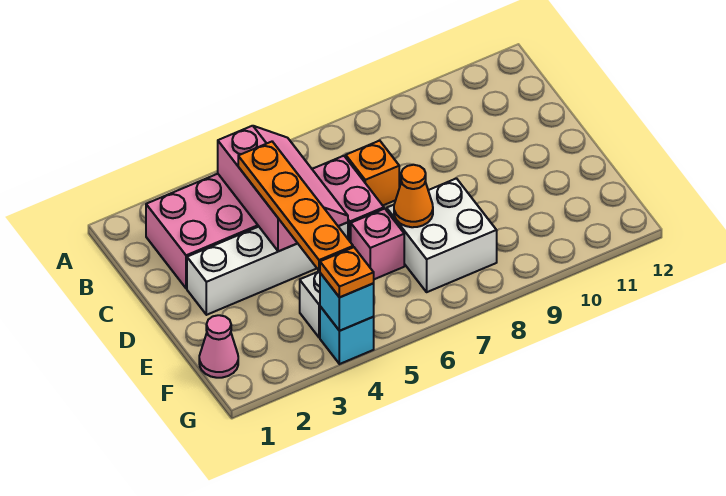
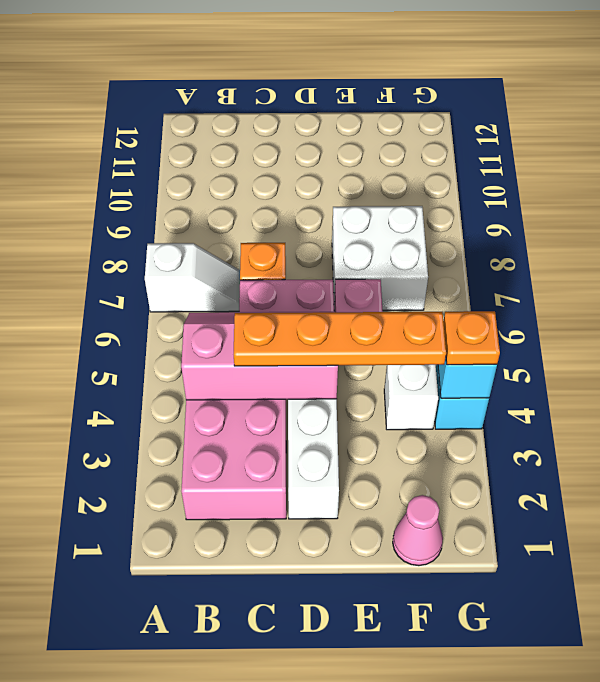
none -> white slope A7:B7 level 1 top A
orange cone E7 level 2 -> none

